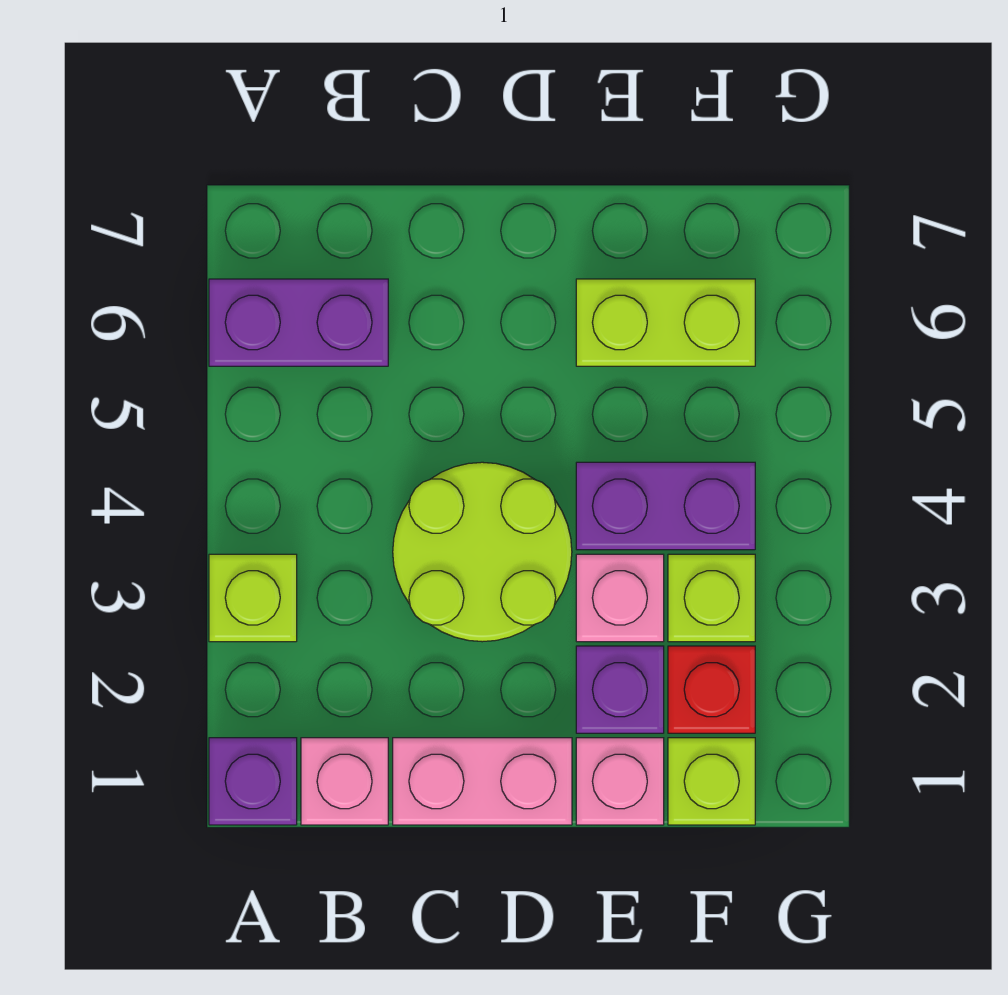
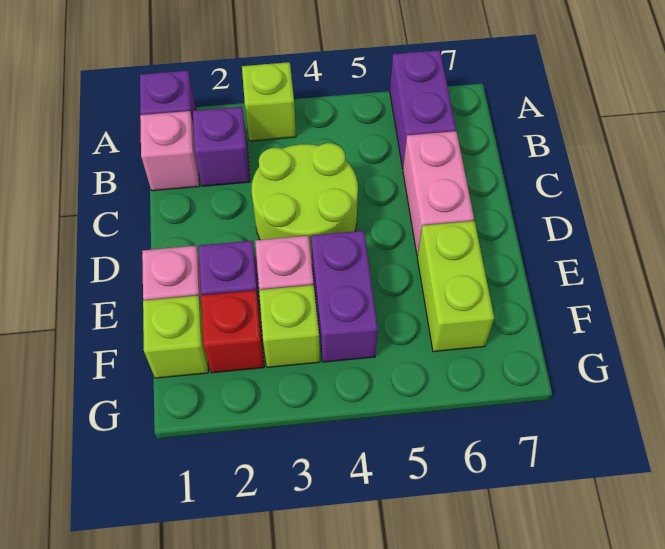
none -> purple brick B2 level 1
pink brick C1:D1 level 1 -> pink brick C6:D6 level 1

